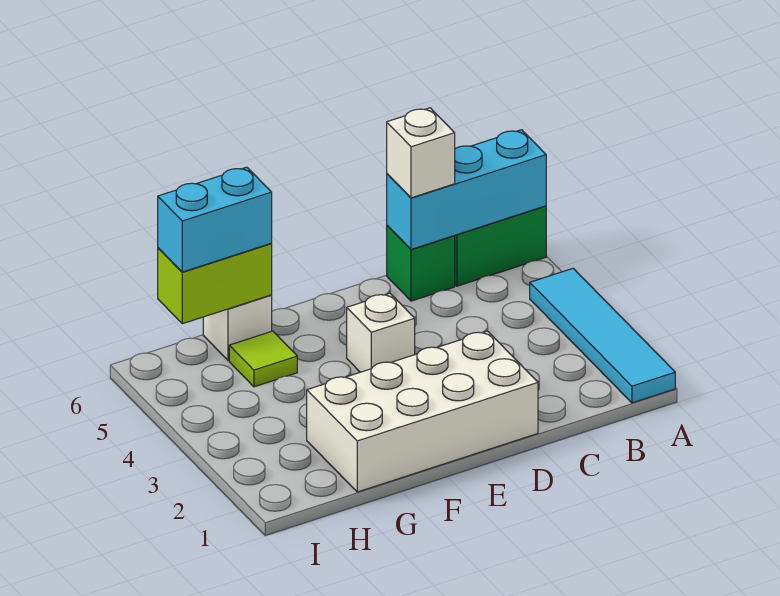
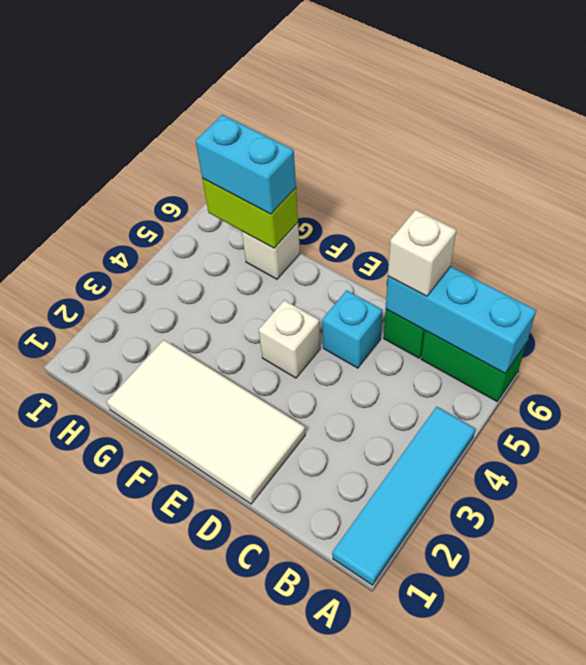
white brick D1:G2 level 1 -> white tile D1:G2 level 1
none -> cyan brick D5 level 1
lime tile G5 level 1 -> none

